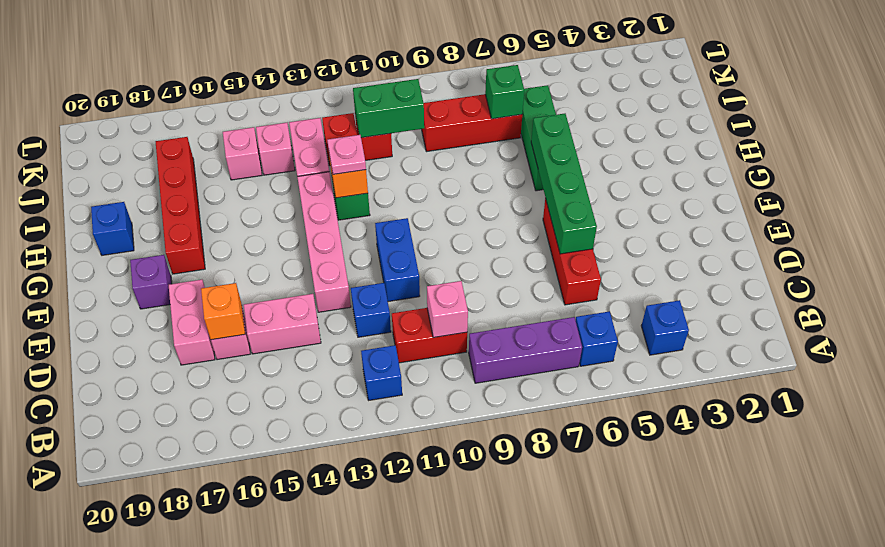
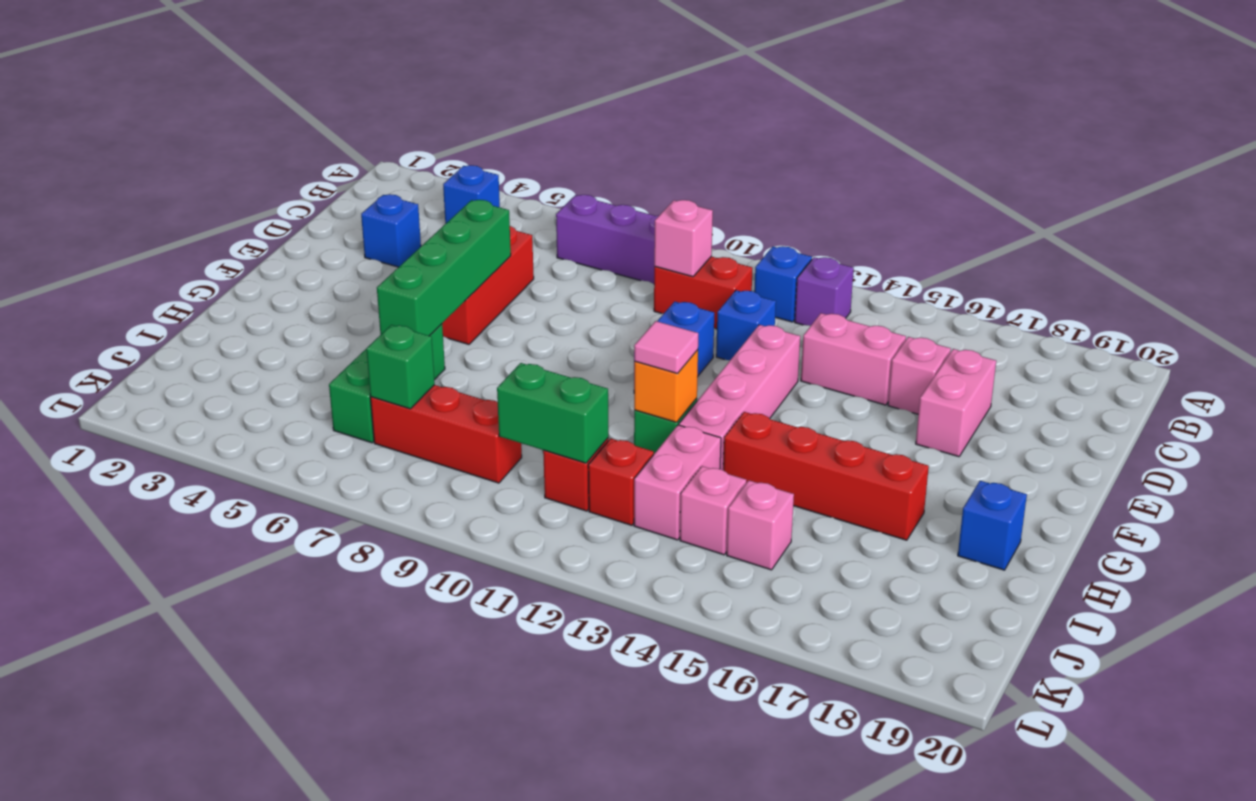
blue brick B6 level 1 -> blue brick D3 level 1
orange brick D16 level 2 -> none
purple brick F18 level 1 -> purple brick B13 level 1
red brick G17:J17 level 1 -> red brick H14:H17 level 1
pink plate H12 level 3 -> pink tile H12 level 3

